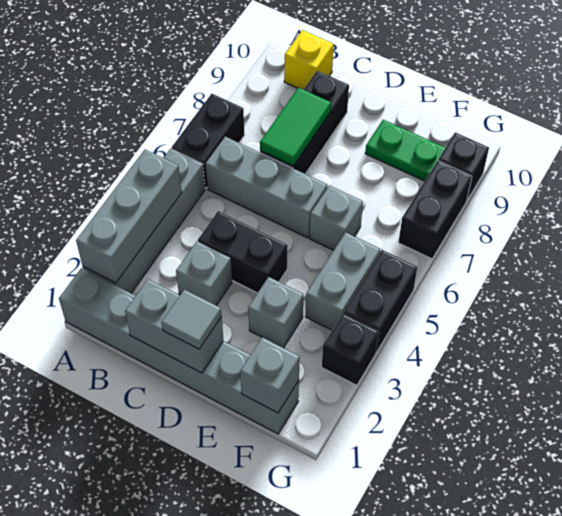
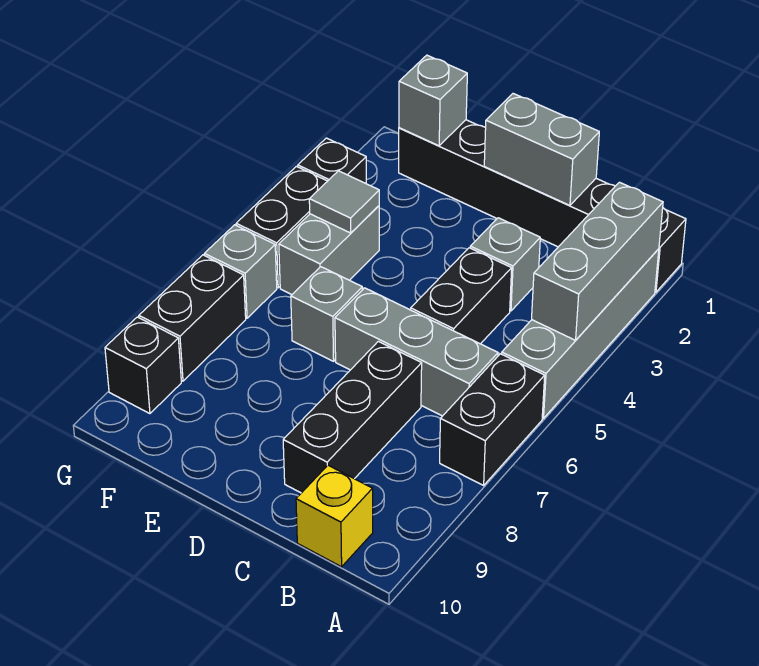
grey brick A1:F1 level 1 -> black brick A1:F1 level 1
black brick C4:D4 level 1 -> black brick C4:C5 level 1
green tile C7:C8 level 2 -> none
grey tile D1 level 3 -> grey tile F4 level 2
grey brick E3 level 1 -> grey brick G6 level 1
green plate E9:F9 level 1 -> none

